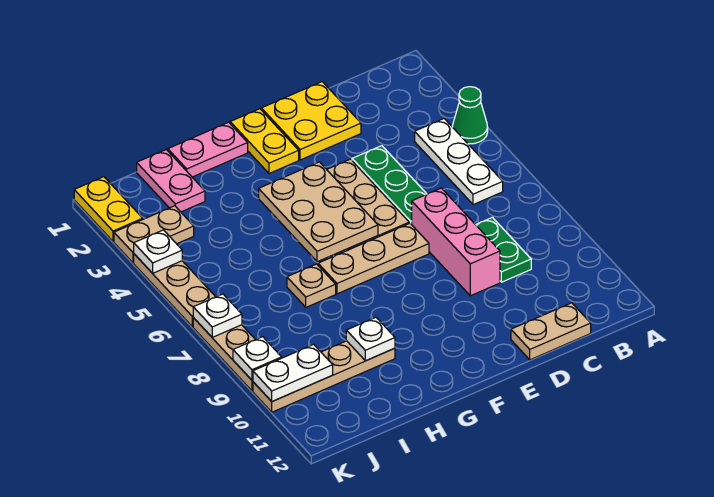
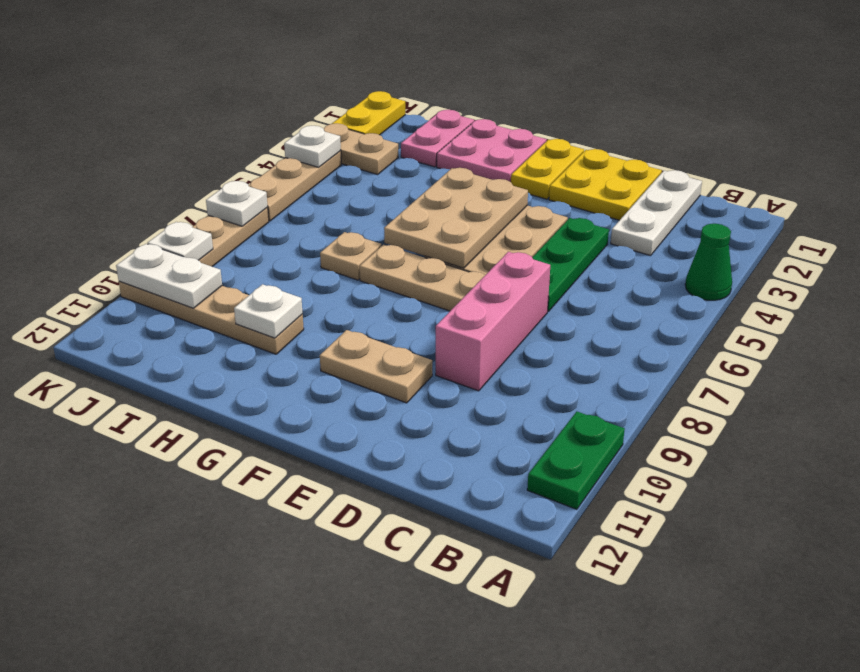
white plate B4:B6 level 1 -> white plate C1:C3 level 1
green plate C8:C9 level 1 -> green plate A10:A11 level 1
tan plate C12:D12 level 1 -> tan plate E10:F10 level 1
pink plate G1:H1 level 1 -> pink plate G1:H2 level 1

